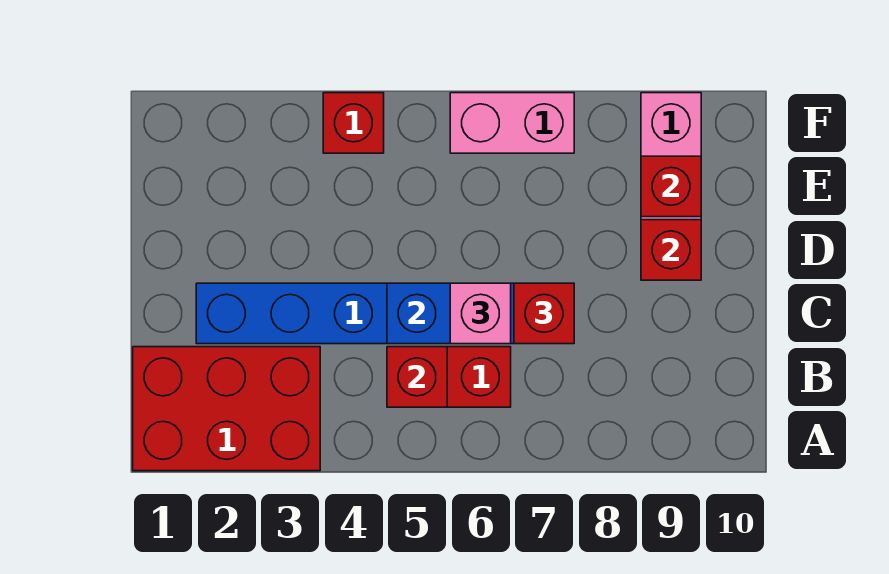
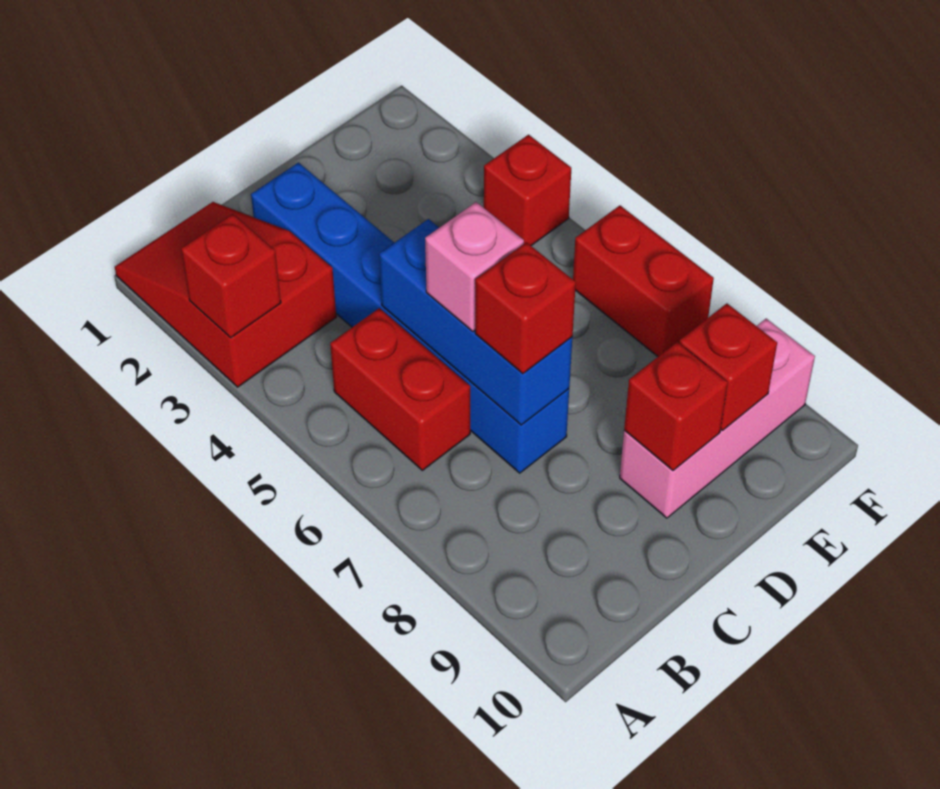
red brick A1:B3 level 1 -> red slope A1:B3 level 1 top 3
red brick B5 level 2 -> red brick A3 level 2
pink brick F6:F7 level 1 -> red brick F6:F7 level 1

